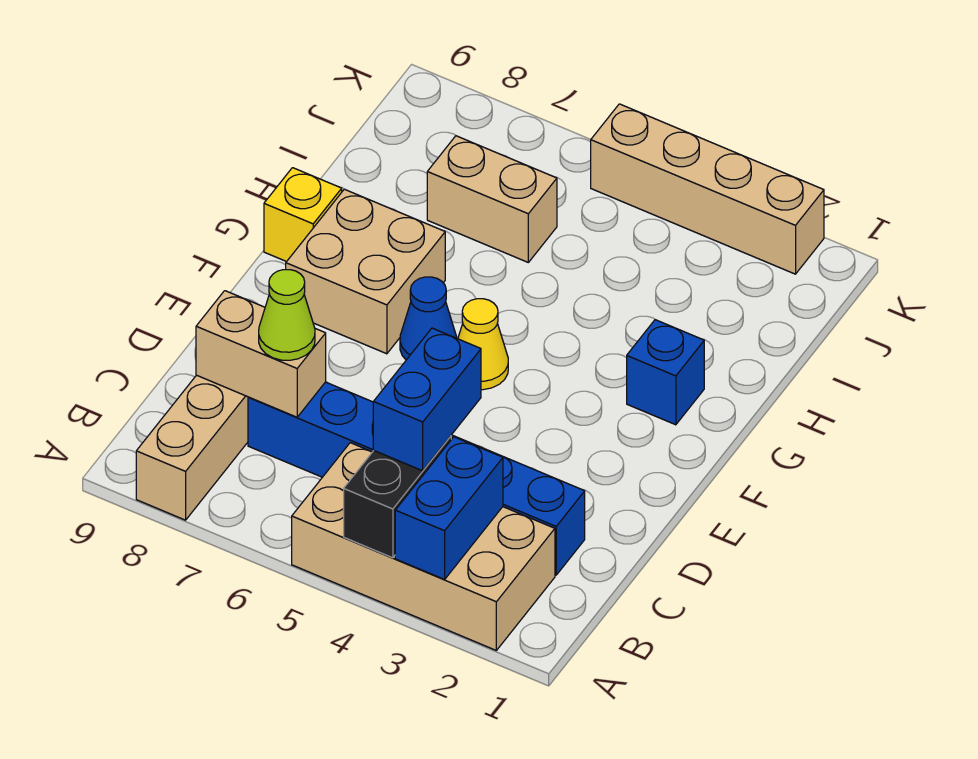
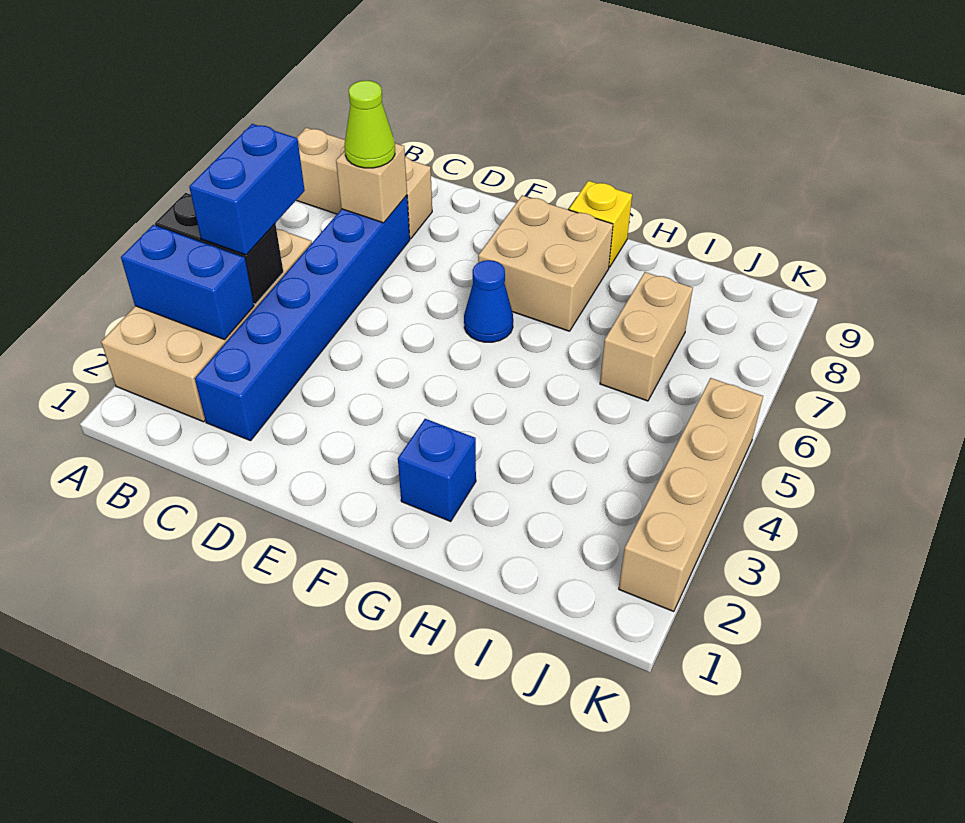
blue brick B4:C4 level 3 -> blue brick B4:B5 level 3
tan brick C7:C8 level 2 -> tan brick C7 level 2
yellow cone F5 level 1 -> none

